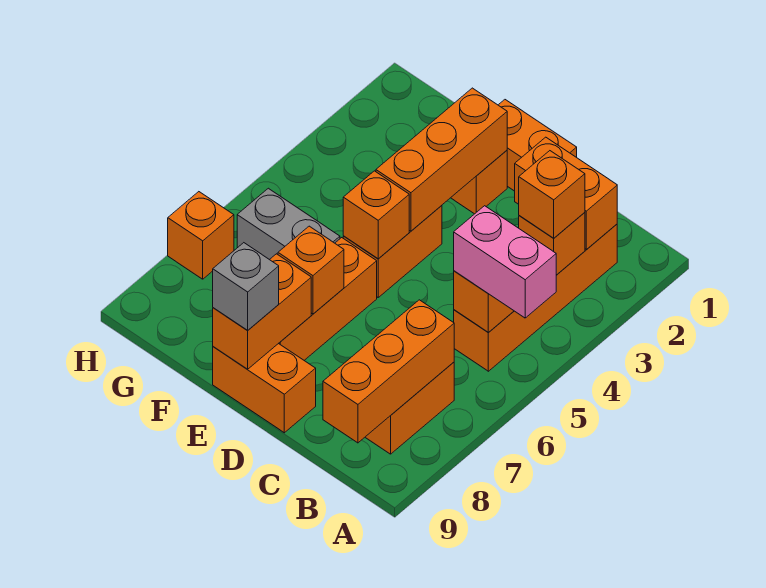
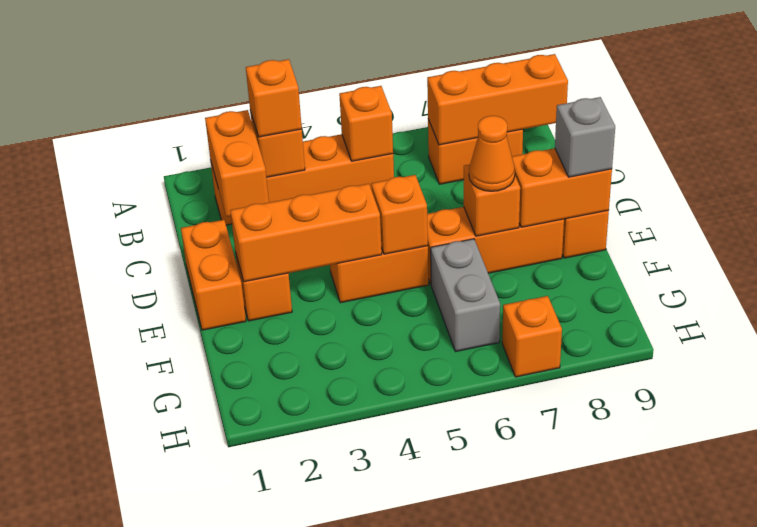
pink brick A5:B5 level 3 -> none
none -> orange cone E7 level 3

